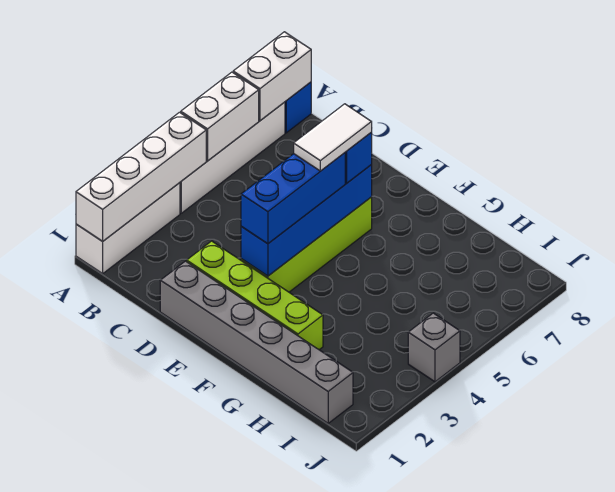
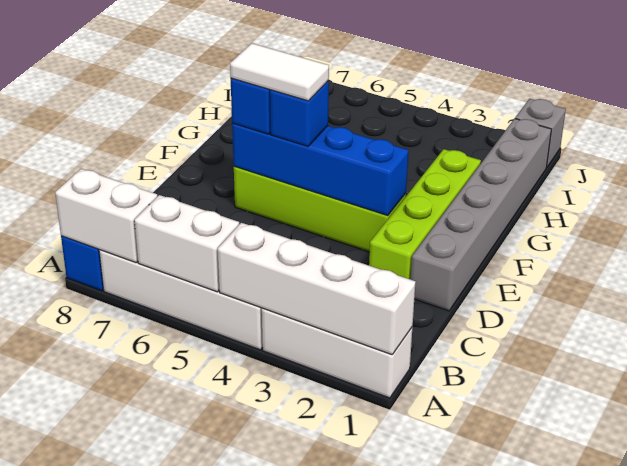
blue brick E3:E5 level 3 -> blue brick E5 level 3
grey brick J4 level 1 -> grey brick J1 level 1

